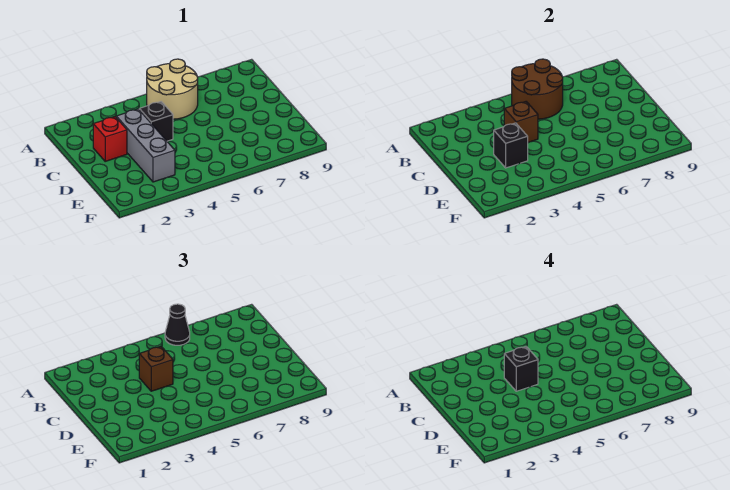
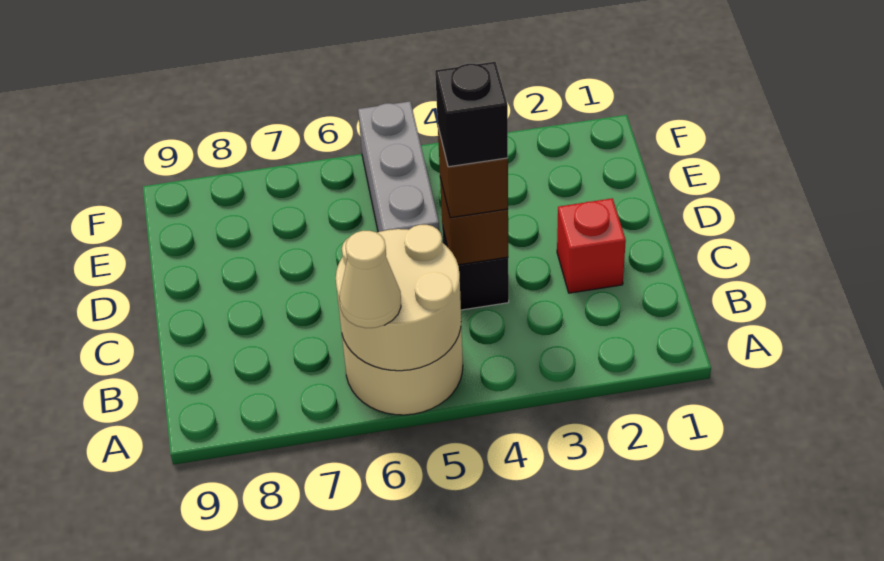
brown round brick A5:B6 level 2 -> tan round brick A5:B6 level 2
black cone A6 level 3 -> tan cone A6 level 3
grey brick C3:E3 level 1 -> grey brick D5:F5 level 1
black brick D3 level 2 -> none

